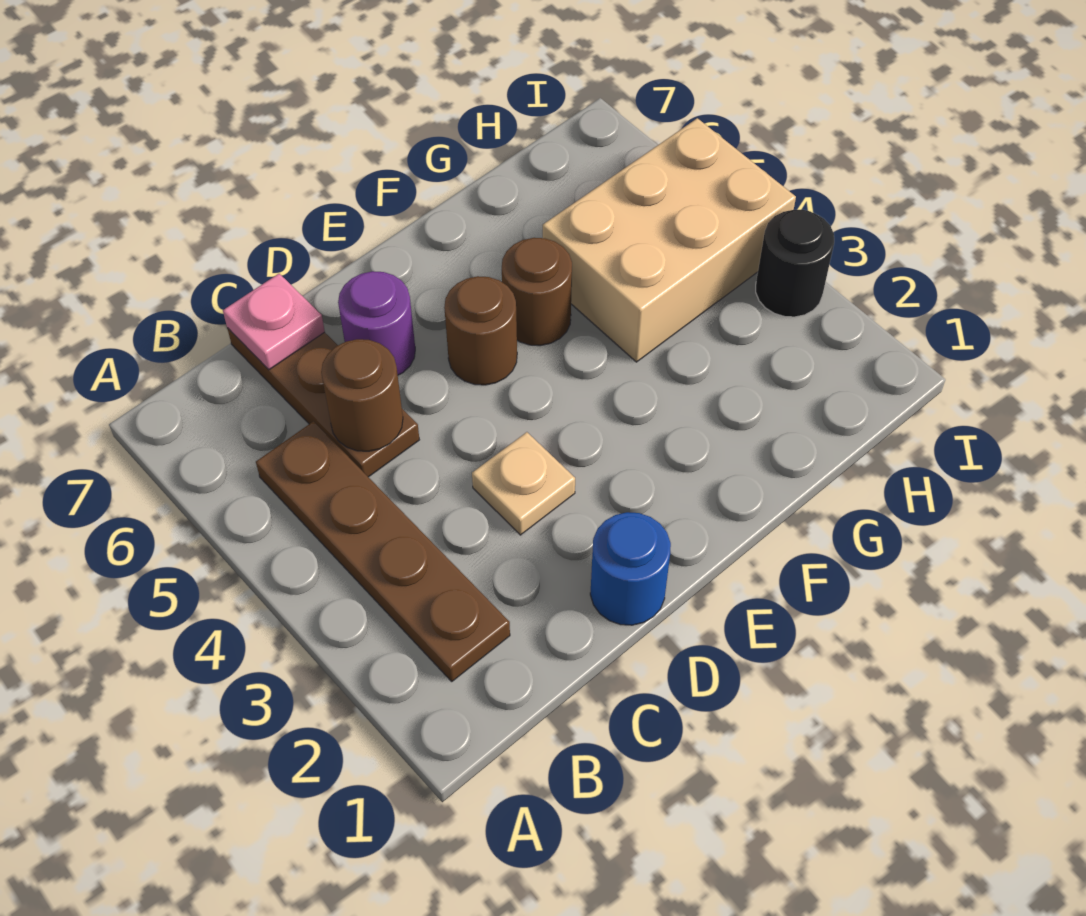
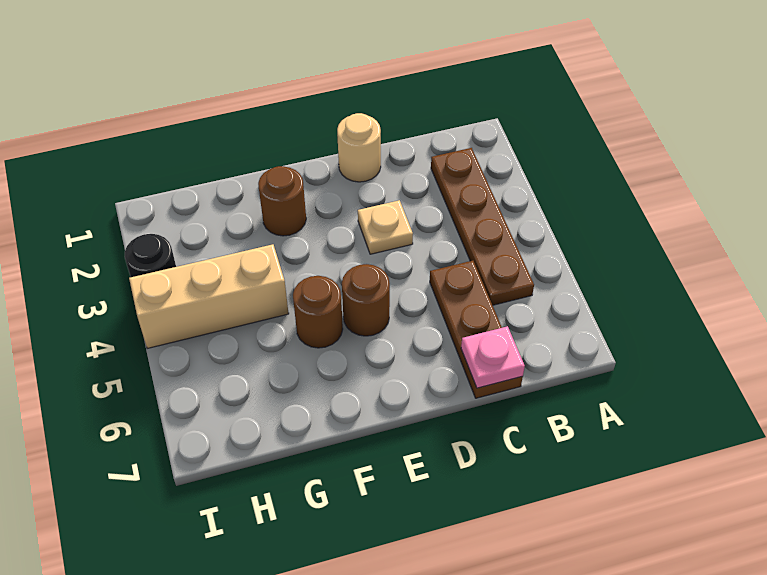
brown round brick C5 level 2 -> brown round brick F2 level 1
blue round brick D1 level 1 -> tan round brick D1 level 1
purple round brick D6 level 1 -> none
tan brick G4:I5 level 1 -> tan brick G4:I4 level 1

